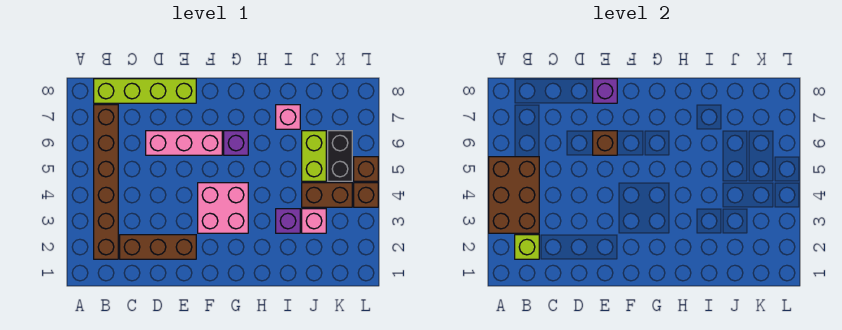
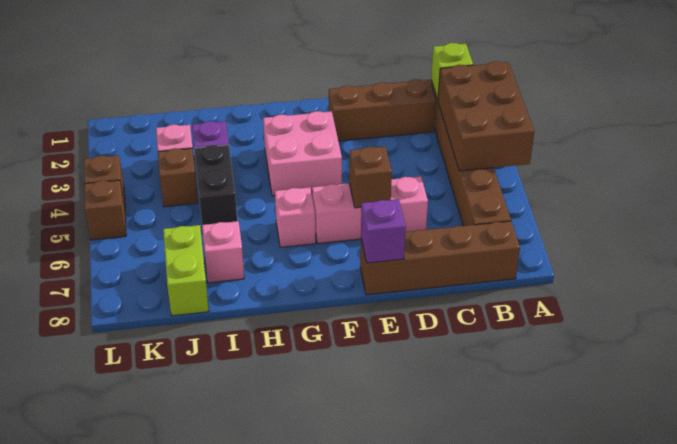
lime brick B8:E8 level 1 -> brown brick B8:E8 level 1
purple brick G6 level 1 -> pink brick G6 level 1
brown brick J4:K4 level 1 -> brown brick J4 level 1
lime brick J5:J6 level 1 -> lime brick J7:J8 level 1
black brick K5:K6 level 1 -> black brick I4:I5 level 1

